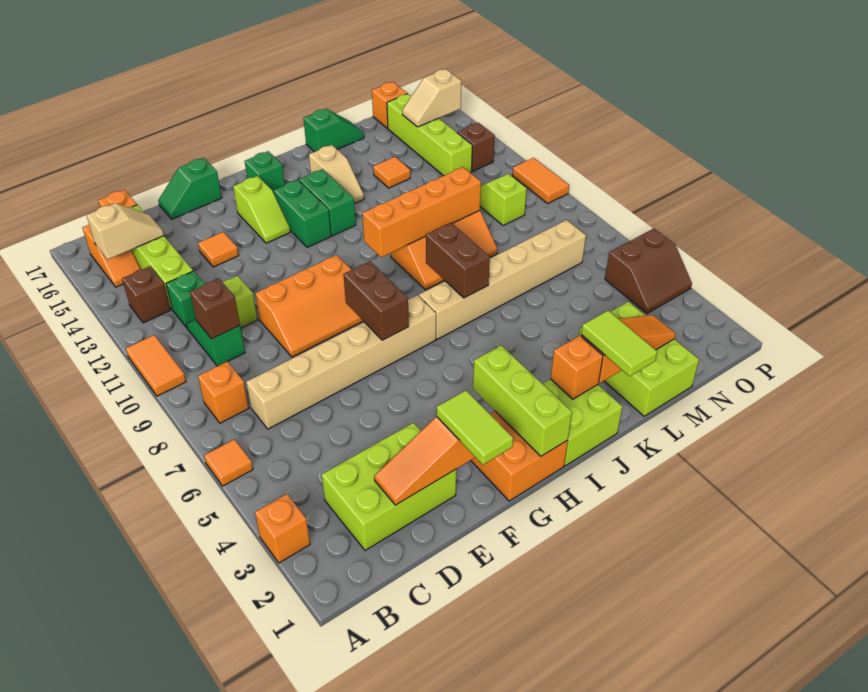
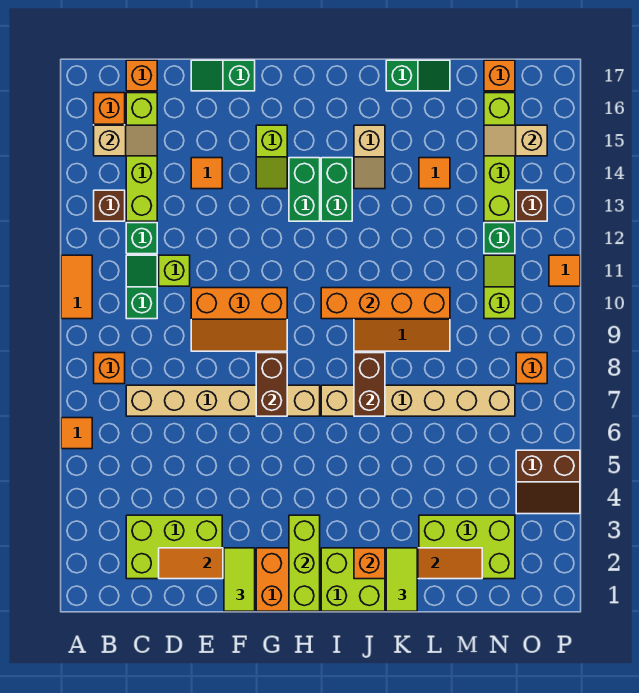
orange brick A3 level 1 -> orange brick O8 level 1
brown brick C10 level 2 -> none
green brick H16 level 1 -> green brick N12 level 1
lime brick L1:M3 level 1 -> lime brick L2:N3 level 1
orange tile P10:P11 level 1 -> orange tile P11 level 1

